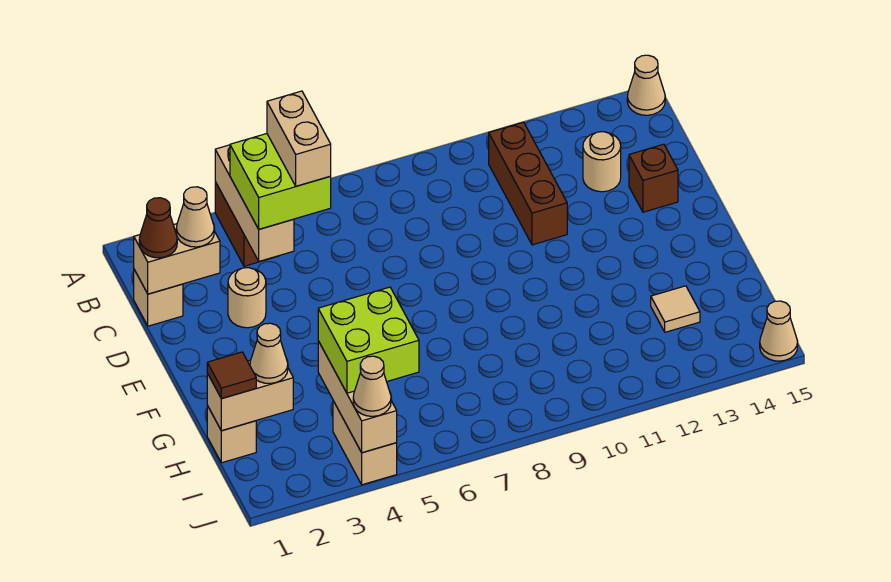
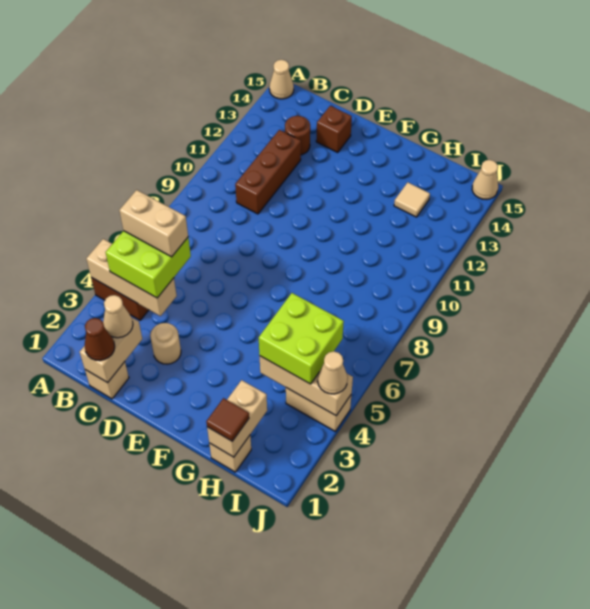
brown brick B11:D11 level 1 -> brown brick C10:C12 level 1
tan round brick C13 level 1 -> brown round brick C13 level 1
tan cone H2 level 3 -> none

